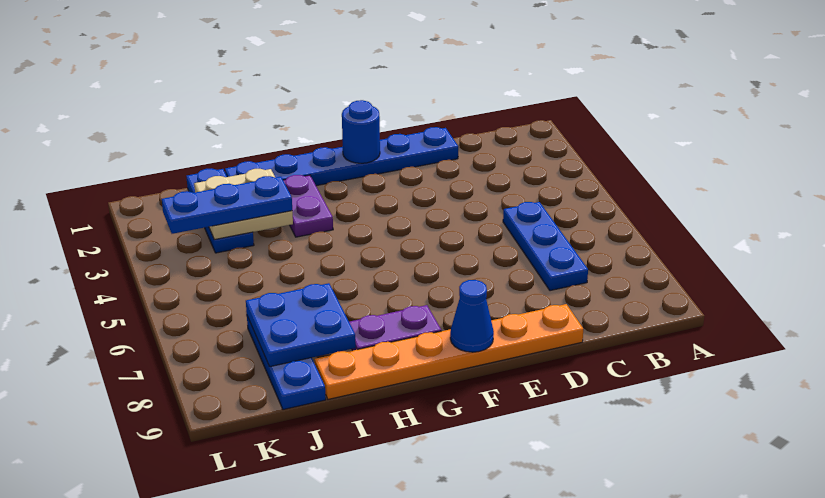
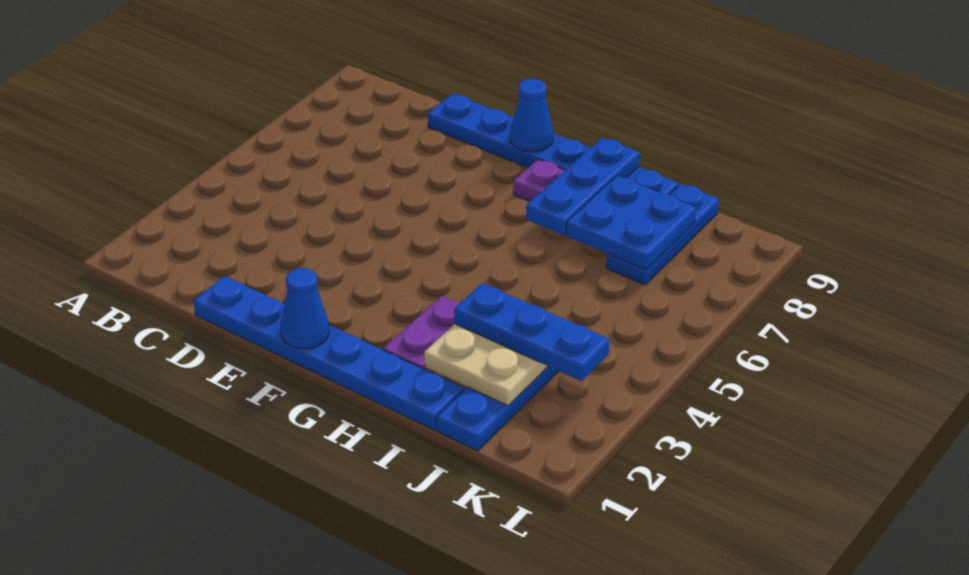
blue plate C5:C7 level 1 -> blue plate H7:H9 level 2
orange plate D9:I9 level 1 -> blue plate D9:I9 level 1
blue round brick F1 level 2 -> blue cone F1 level 2

